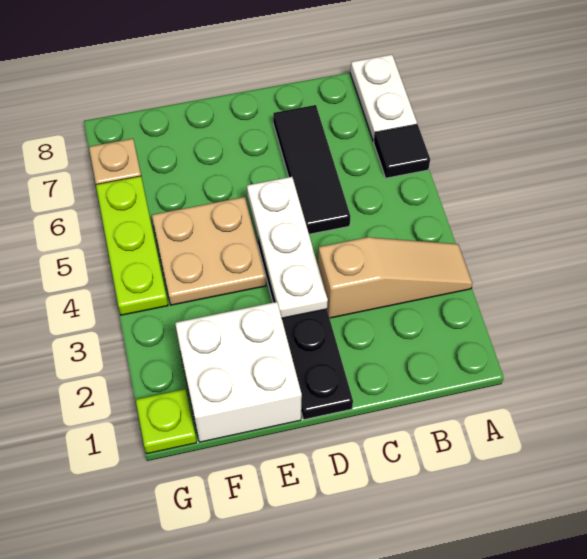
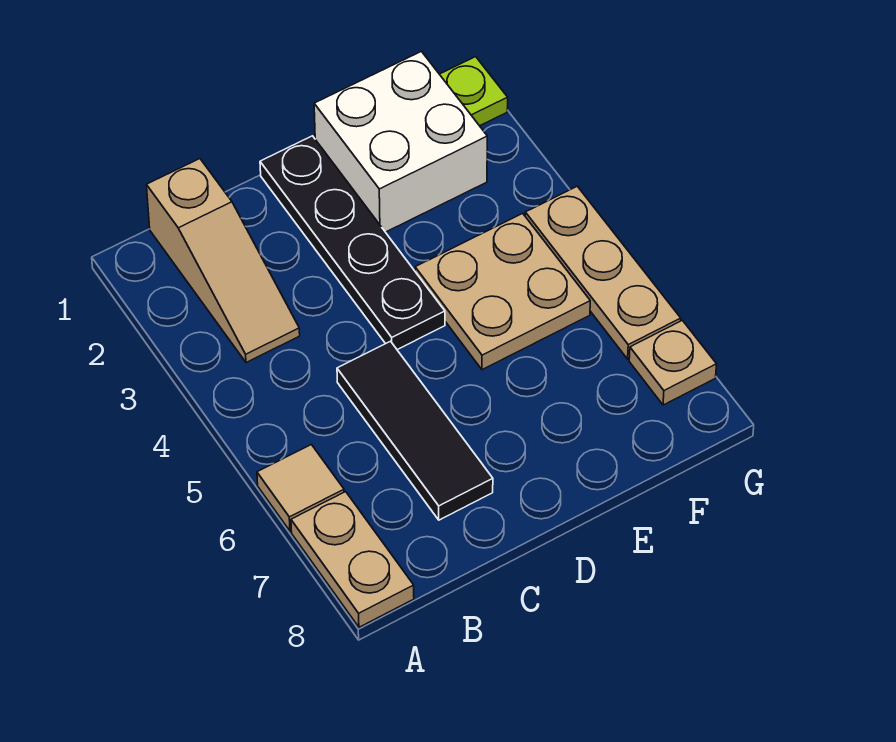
tan slope A3:C3 level 1 top C -> tan slope B1:B3 level 1 top 1
black tile A6 level 1 -> tan tile A6 level 1
white plate A7:A8 level 1 -> tan plate A7:A8 level 1
white plate D3:D5 level 2 -> none
lime plate G4:G6 level 1 -> tan plate G4:G6 level 1

